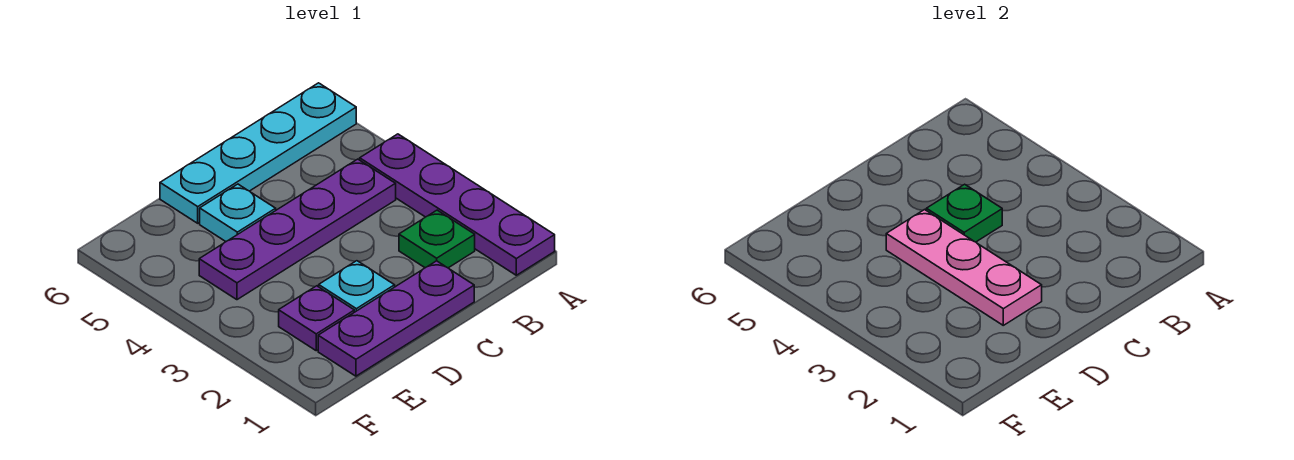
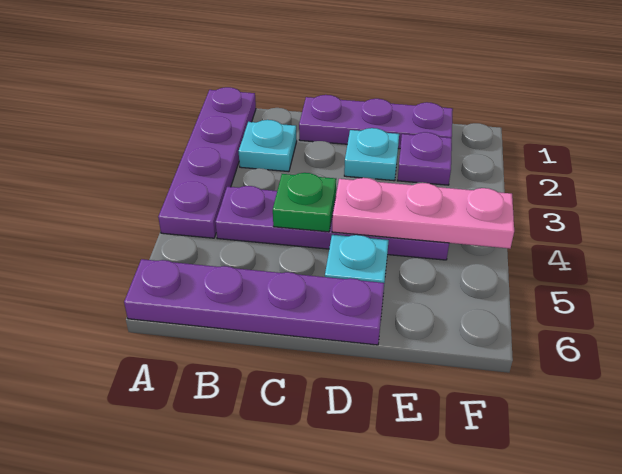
cyan plate A6:D6 level 1 -> purple plate A6:D6 level 1
green plate B2 level 1 -> cyan plate B2 level 1
pink plate D2:D4 level 2 -> pink plate D4:F4 level 2

